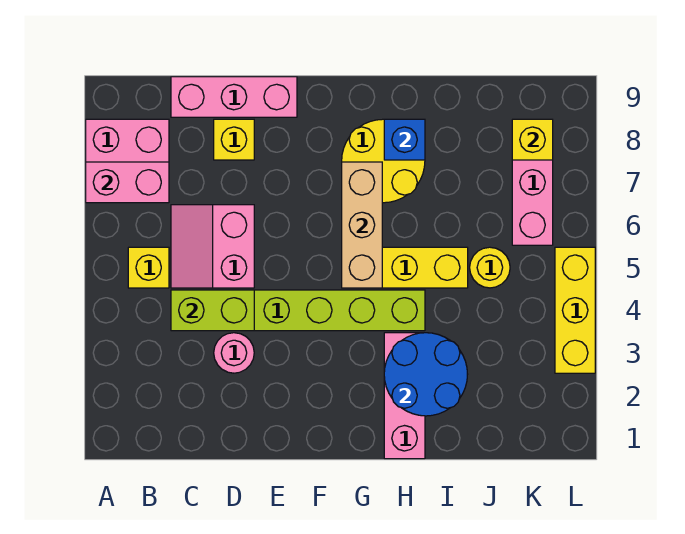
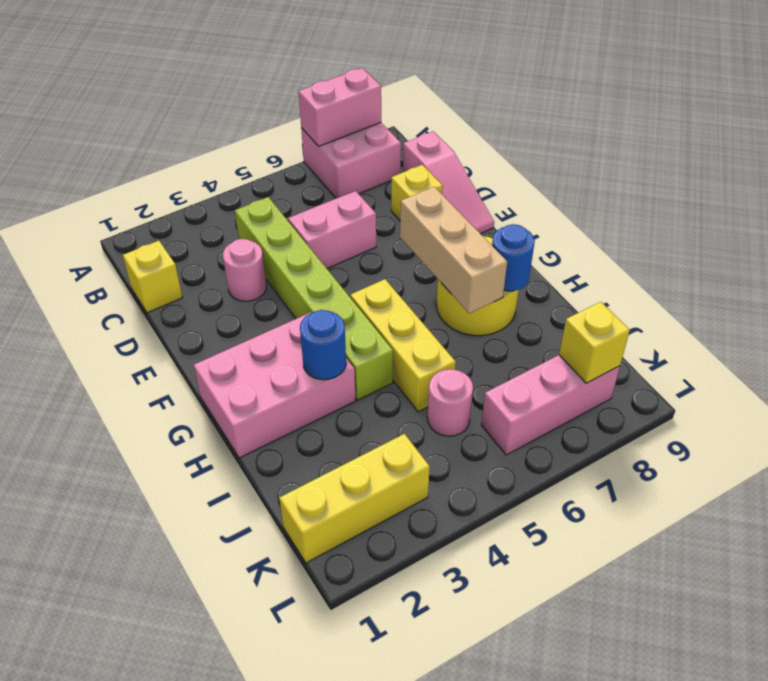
pink brick A7:B7 level 2 -> pink brick A7:A8 level 2
yellow brick B5 level 1 -> yellow brick C1 level 1
lime brick C4:D4 level 2 -> none
pink brick C9:E9 level 1 -> pink slope C9:E9 level 1 top C
tan brick G5:G7 level 2 -> tan brick F7:H7 level 2
pink brick H1:H3 level 1 -> pink brick G1:H3 level 1
blue round brick H2:I3 level 2 -> blue round brick H3 level 2
blue brick H8 level 2 -> blue round brick H8 level 2
yellow round brick J5 level 1 -> pink round brick J5 level 1
yellow brick L3:L5 level 1 -> yellow brick K1:K3 level 1

